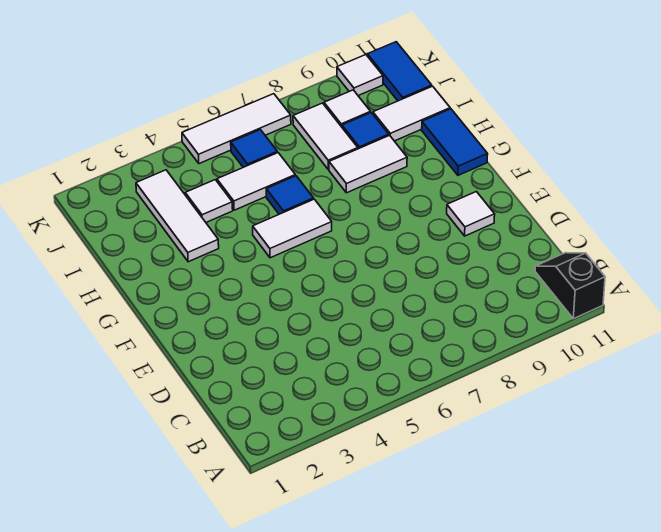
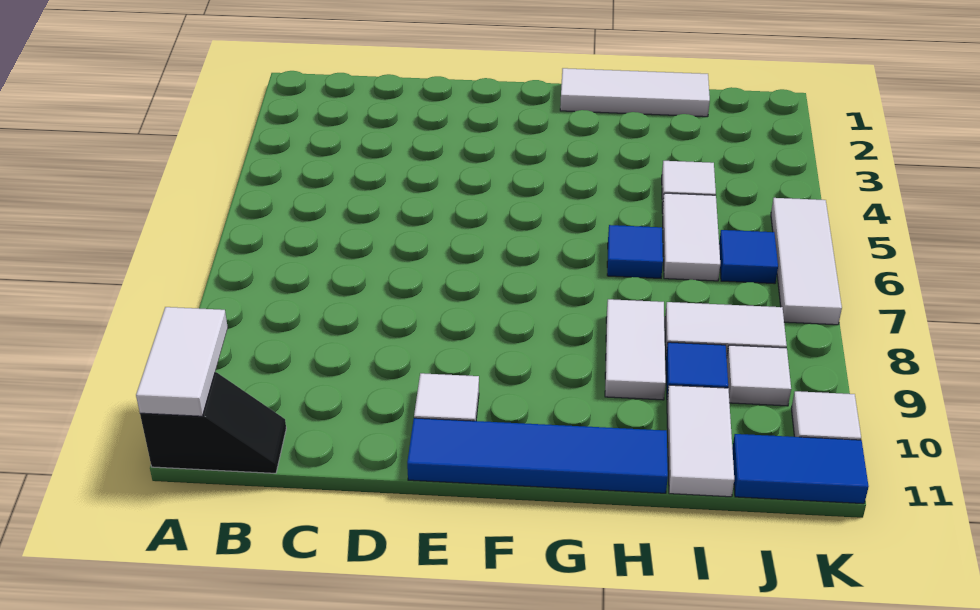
white tile G5:G6 level 1 -> white tile A10:A11 level 2
blue tile G11:H11 level 1 -> blue tile E11:H11 level 1
white tile H3:J3 level 1 -> white tile G1:I1 level 1

